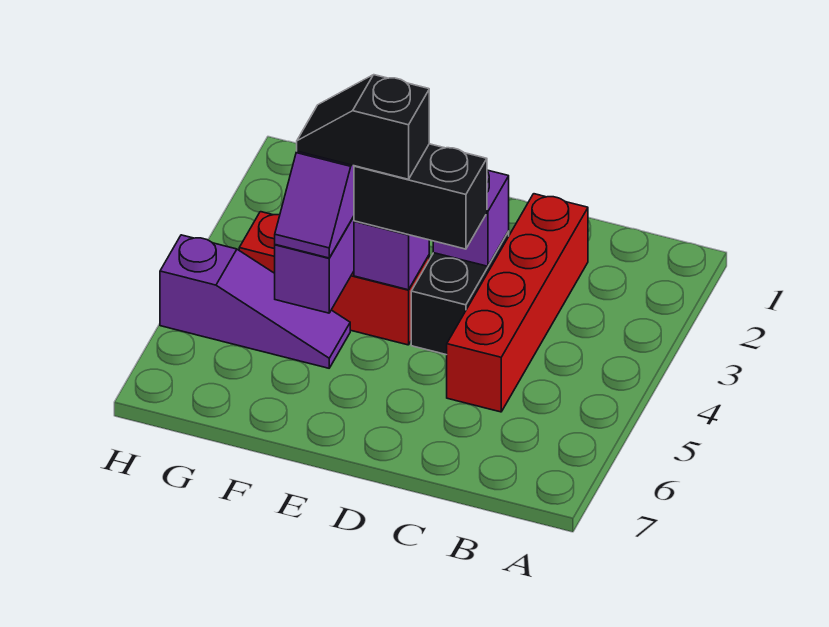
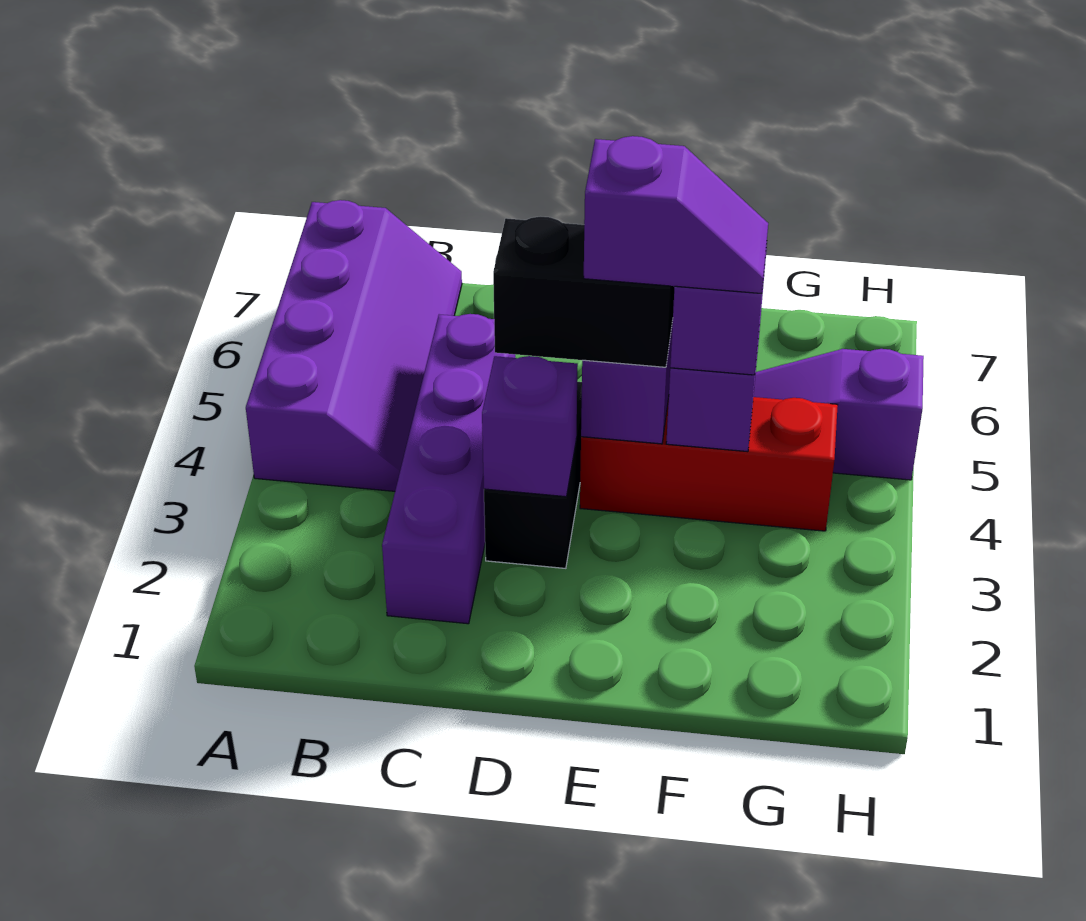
none -> purple slope A4:B7 level 1 top A
red brick C2:C5 level 1 -> purple brick C2:C5 level 1
black slope E4:F4 level 4 top E -> purple slope E4:F4 level 4 top E

